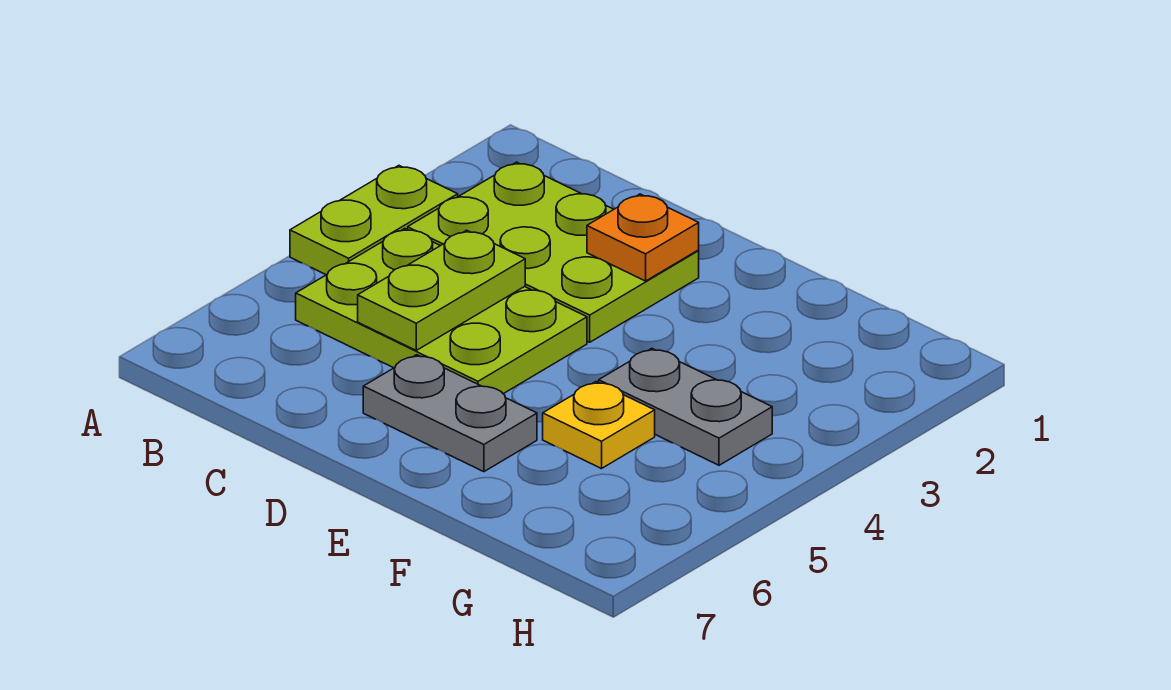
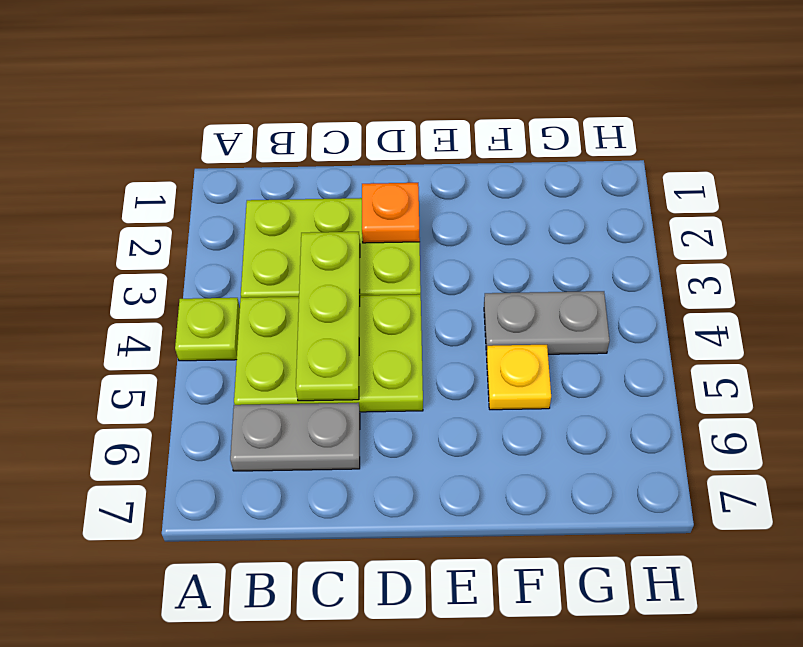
lime plate A3:A4 level 1 -> lime plate A4 level 1
lime plate C4:C5 level 2 -> lime plate C3:C5 level 2
grey plate D6:E6 level 1 -> grey plate B6:C6 level 1

